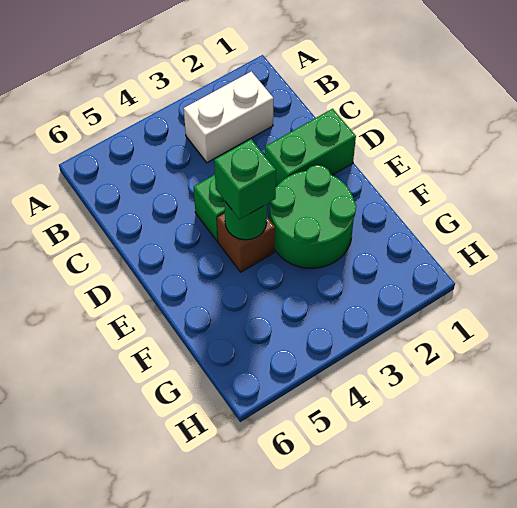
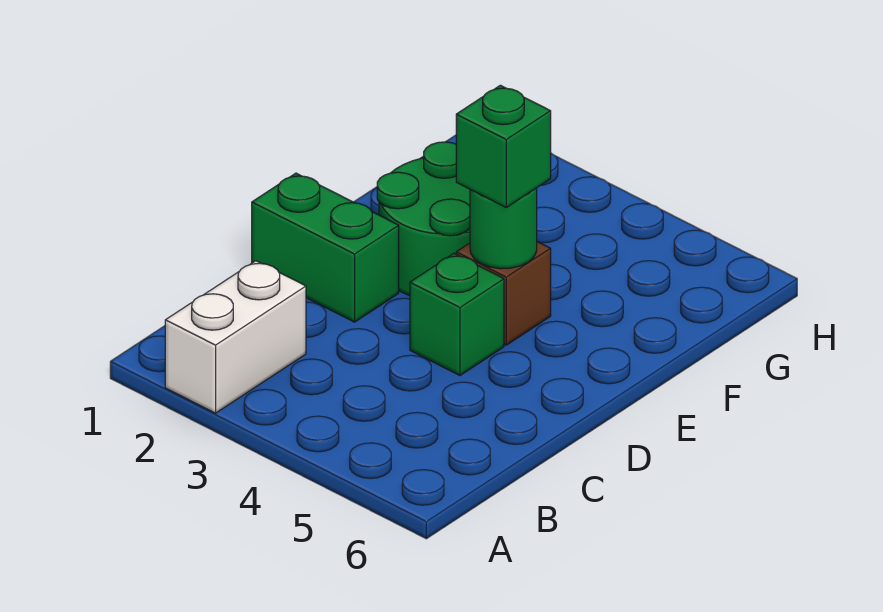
white brick B2:B3 level 1 -> white brick A2:B2 level 1

